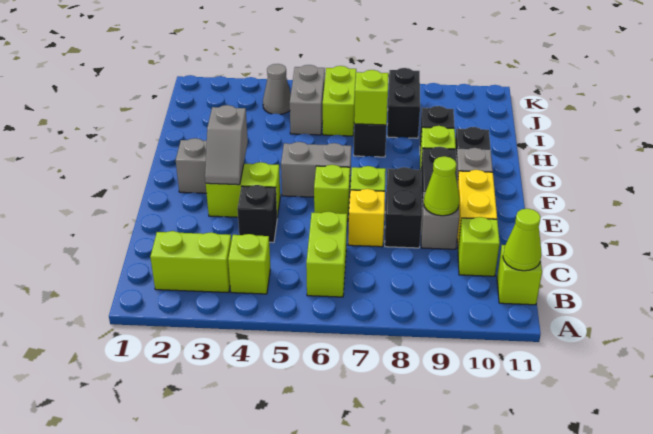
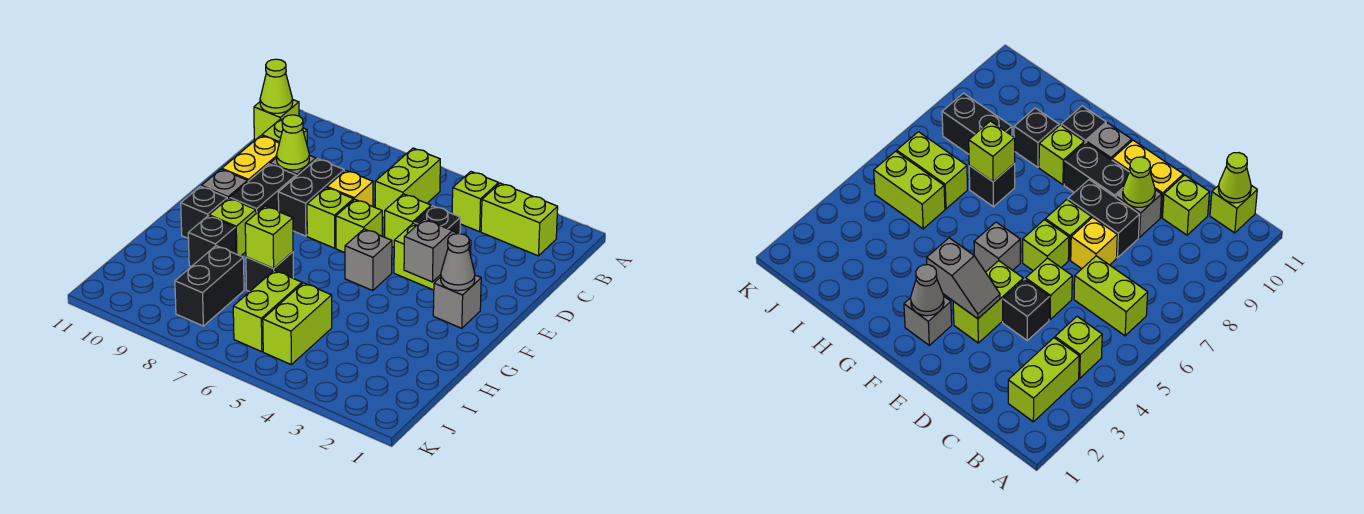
none -> lime brick D5 level 1
grey brick F5:F6 level 1 -> grey brick F5 level 1
grey brick I5:J5 level 1 -> lime brick I5:J5 level 1
grey cone J4 level 1 -> grey cone F2 level 2

